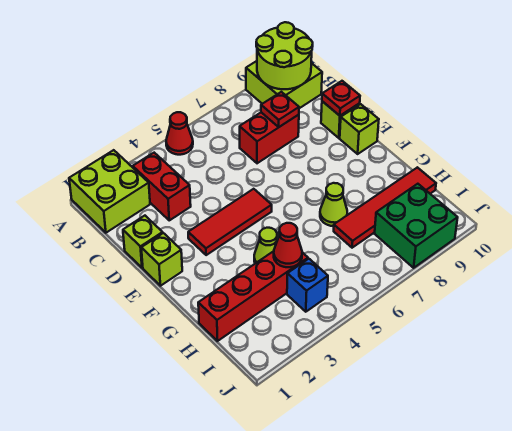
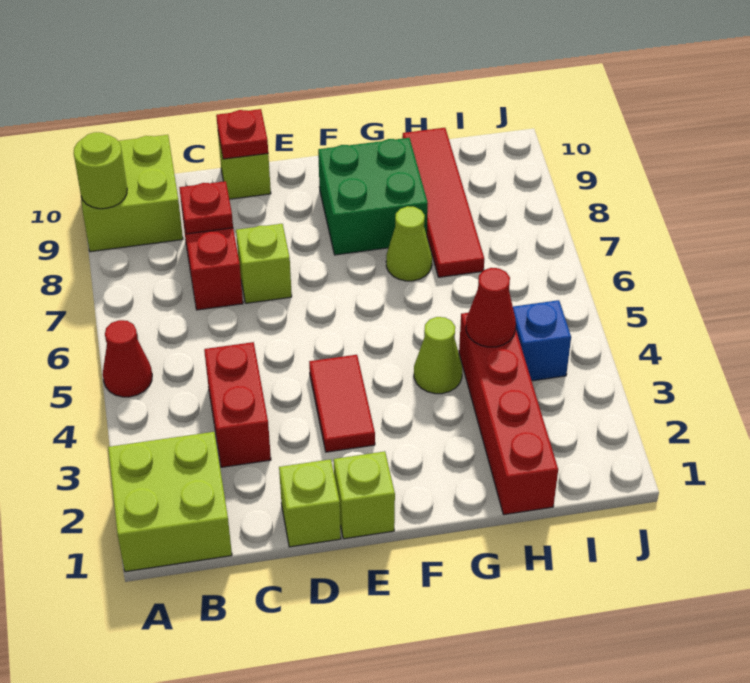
lime round brick A9:B10 level 2 -> lime round brick A9 level 2
red brick B3:C3 level 1 -> red brick C3:C4 level 1
red tile E3:E5 level 1 -> red tile E3:E4 level 1
lime brick E10 level 1 -> lime brick D7 level 1
green brick I8:J9 level 1 -> green brick F8:G9 level 1

